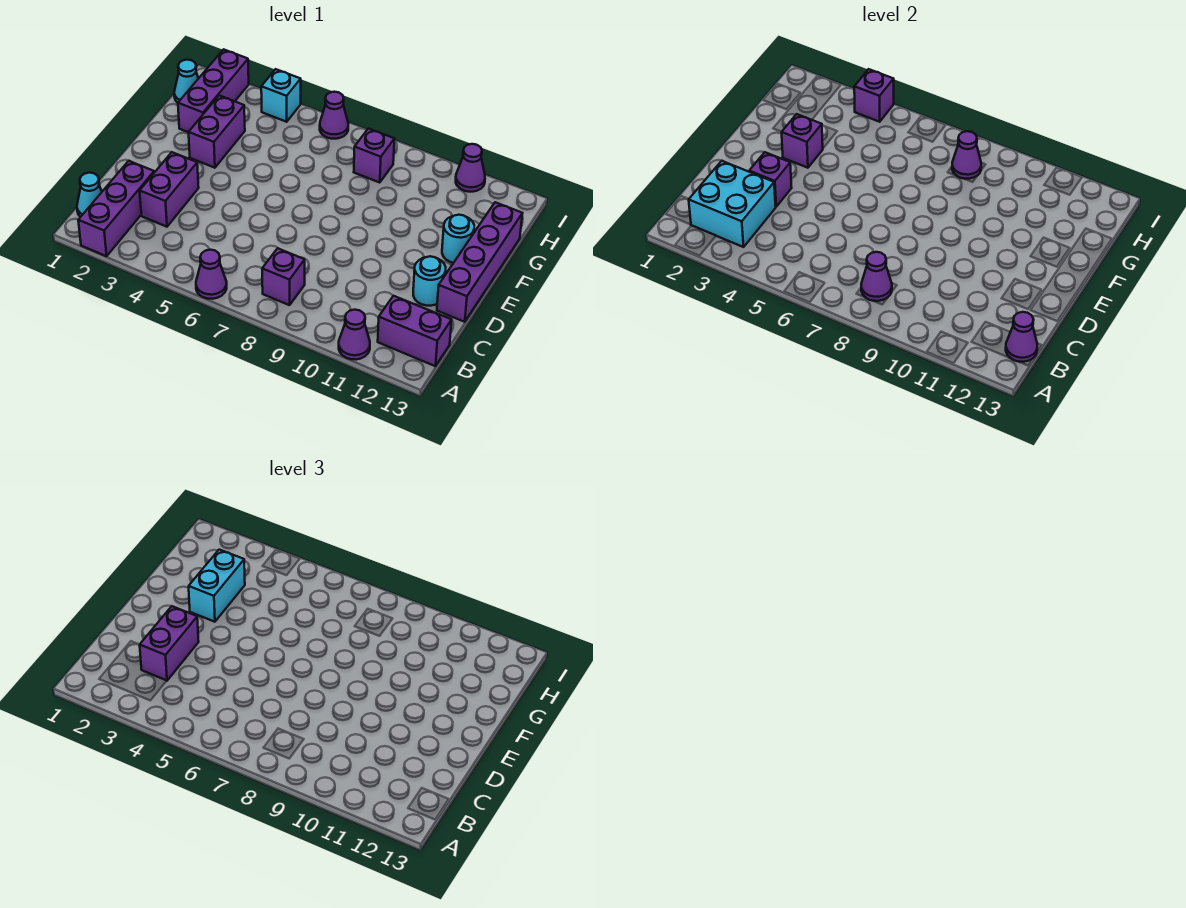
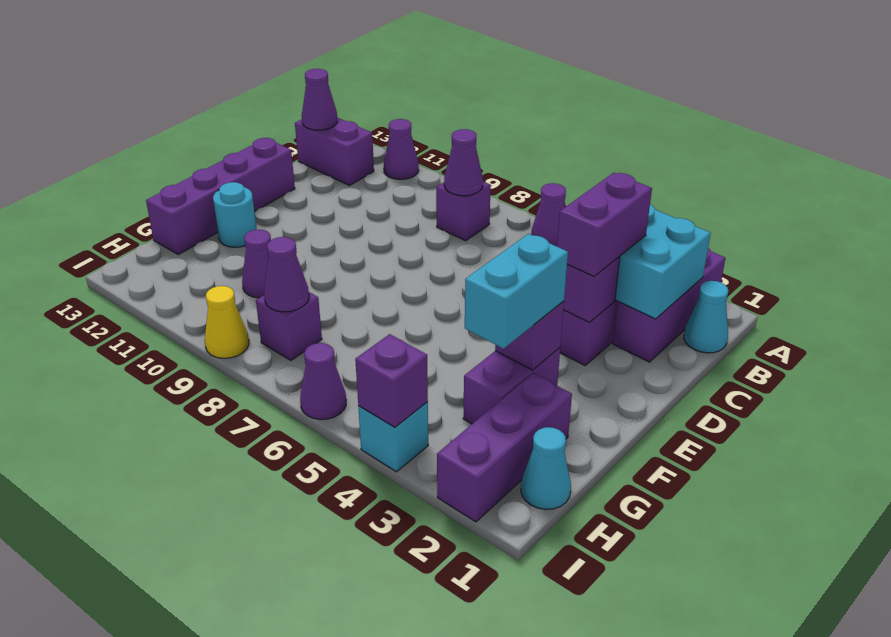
cyan round brick D12 level 1 -> none
none -> yellow cone I9 level 1
purple cone I11 level 1 -> purple cone G10 level 1

